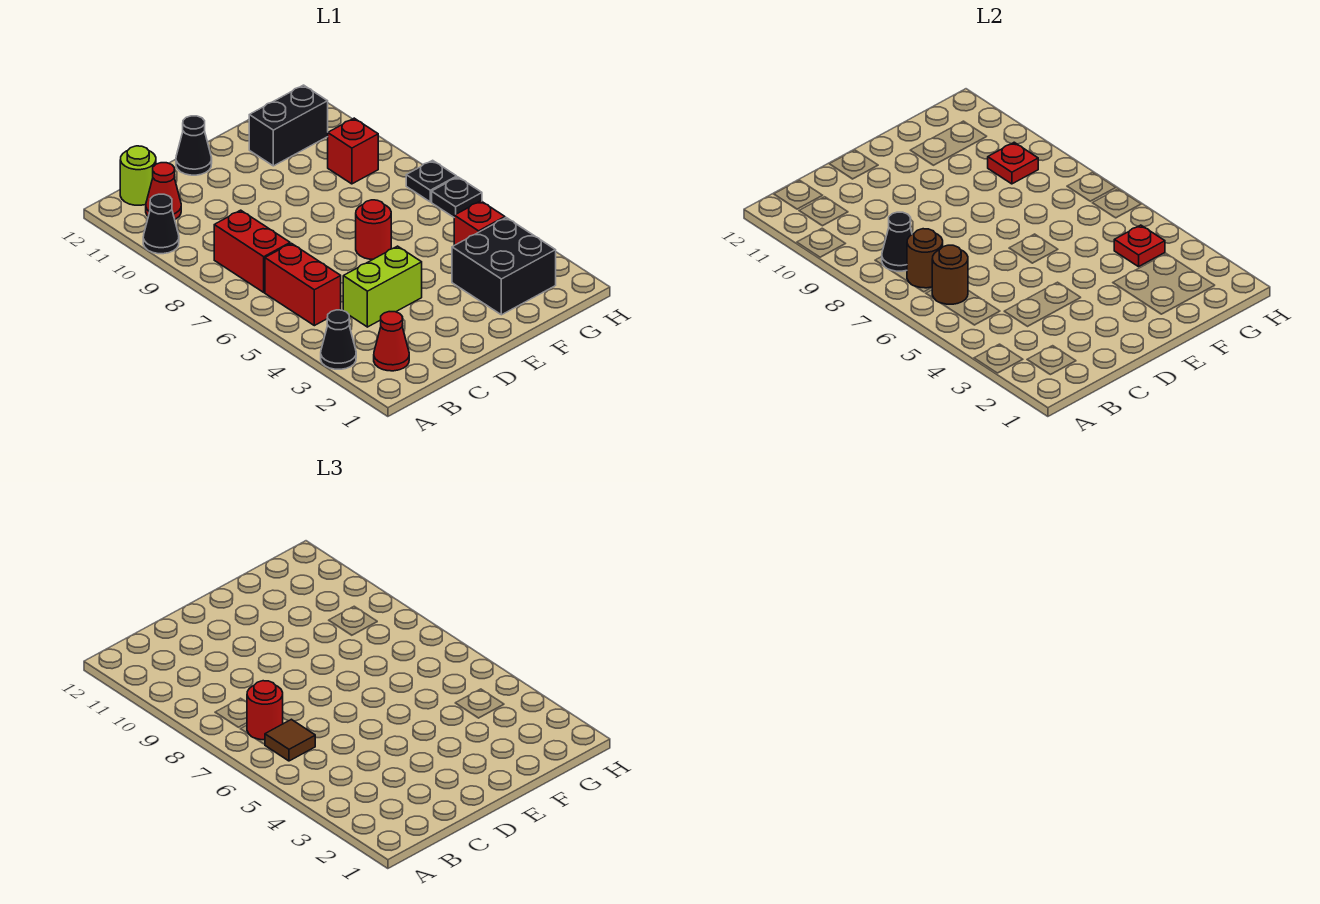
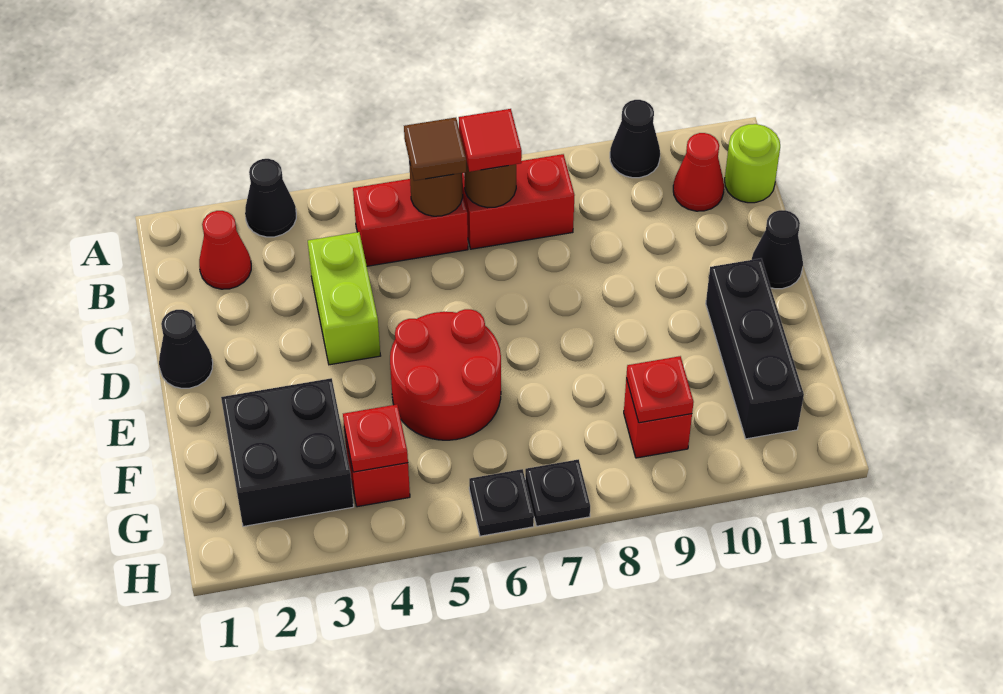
red round brick B7 level 3 -> red tile B7 level 3
black cone B8 level 2 -> black cone D1 level 1
red round brick E6 level 1 -> red round brick E5:F6 level 1
black brick F11:G11 level 1 -> black brick E11:G11 level 1

